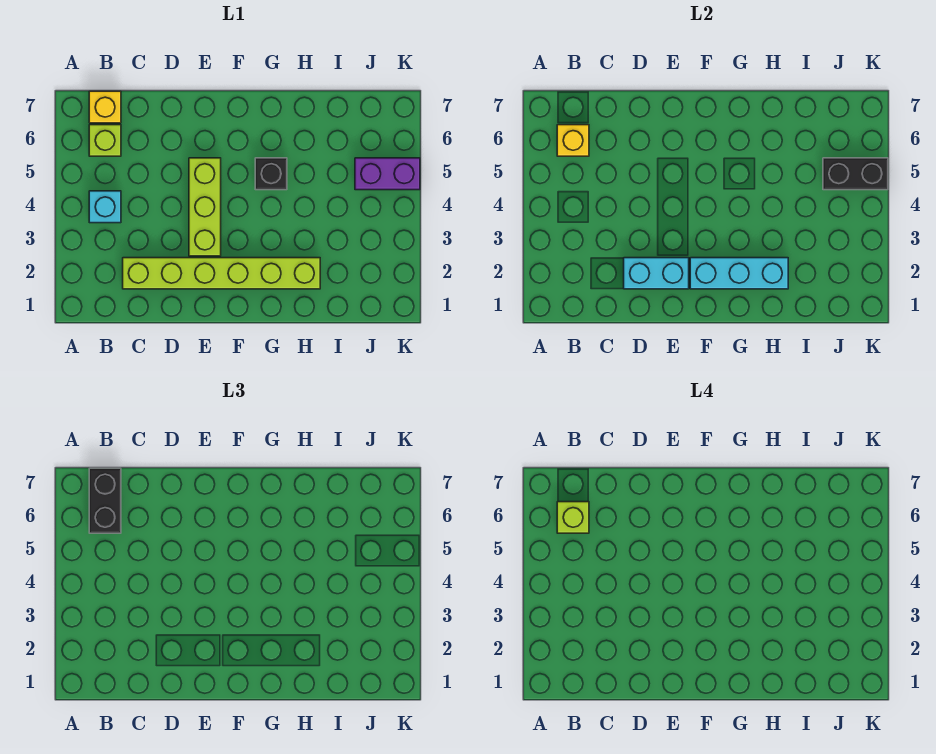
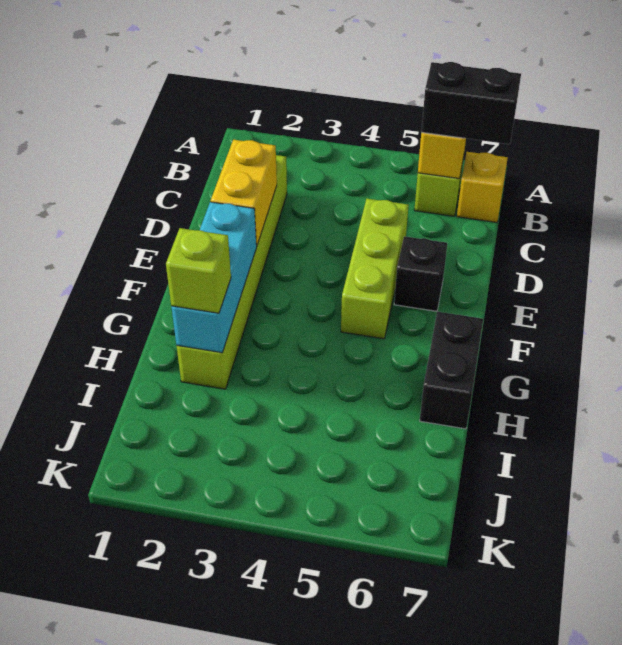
cyan brick B4 level 1 -> none
lime brick B6 level 4 -> lime brick H2 level 3
cyan brick D2:E2 level 2 -> yellow brick D2:E2 level 2
lime brick E3:E5 level 1 -> lime brick D5:F5 level 1
black brick G5 level 1 -> black brick E6 level 1
purple brick J5:K5 level 1 -> none
black brick J5:K5 level 2 -> black brick G7:H7 level 1

